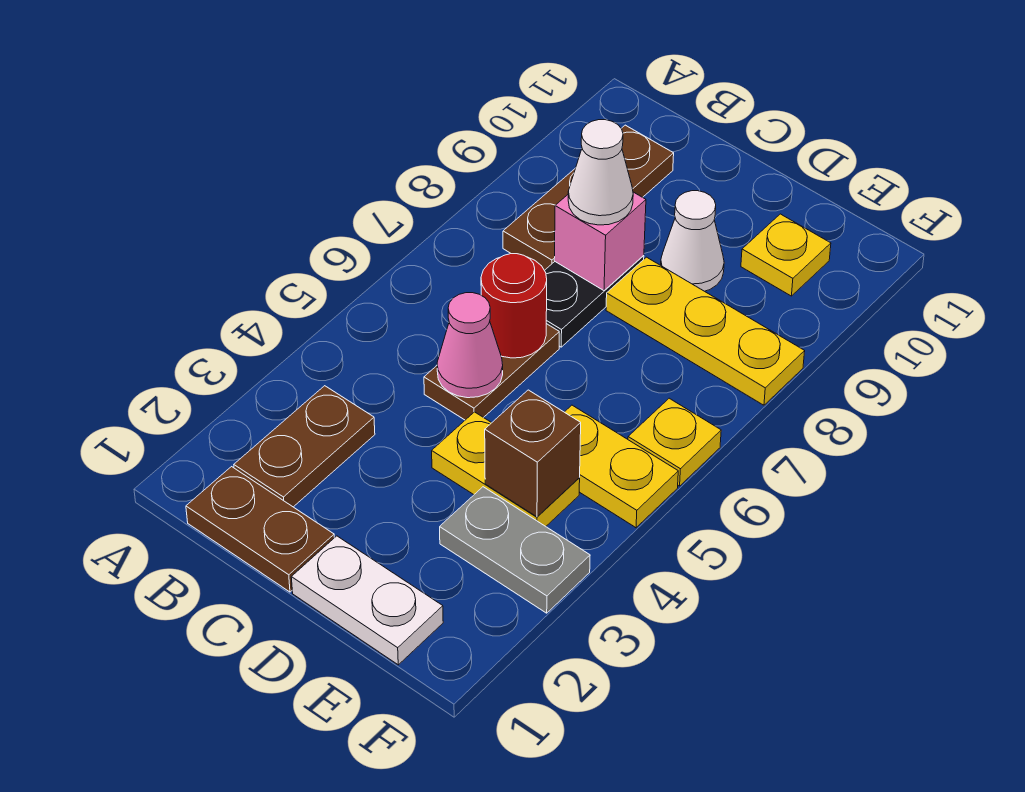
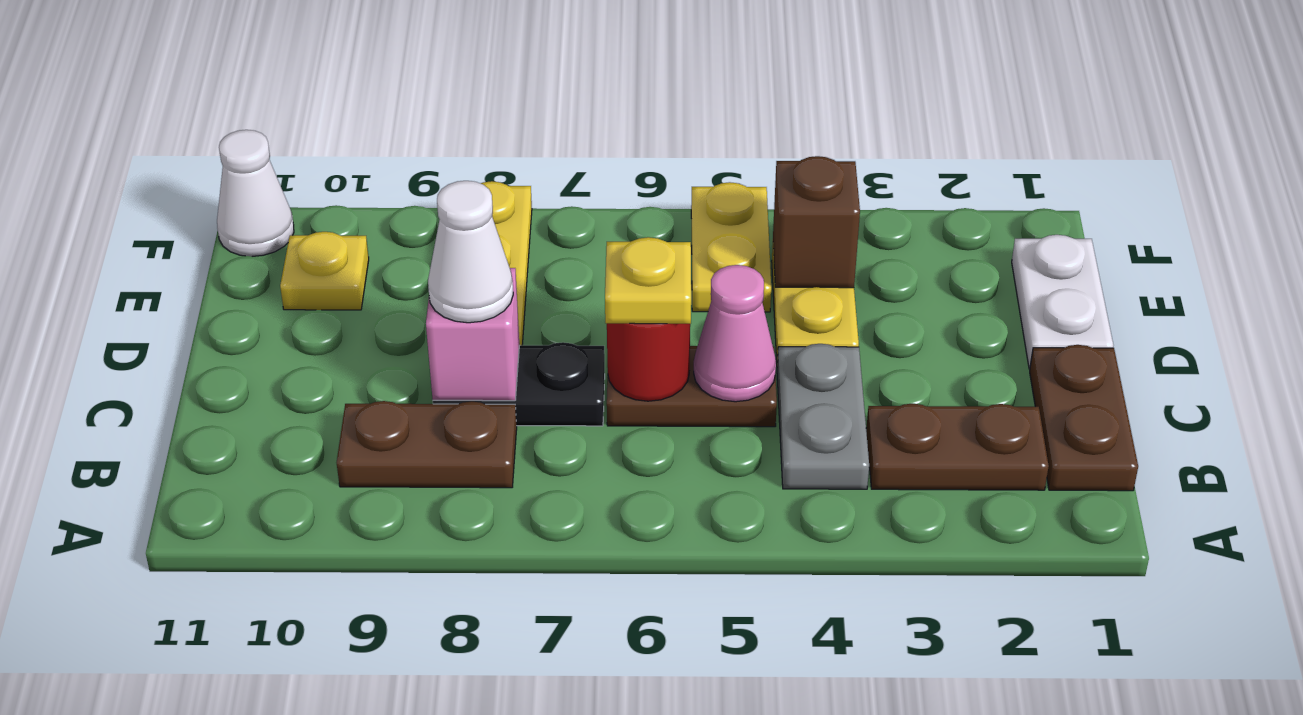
brown plate B8:B10 level 1 -> brown plate B8:B9 level 1
white cone D9 level 1 -> white cone F11 level 1
grey plate E3:F3 level 1 -> grey plate B4:C4 level 1
yellow plate F6 level 1 -> yellow plate C6 level 3

